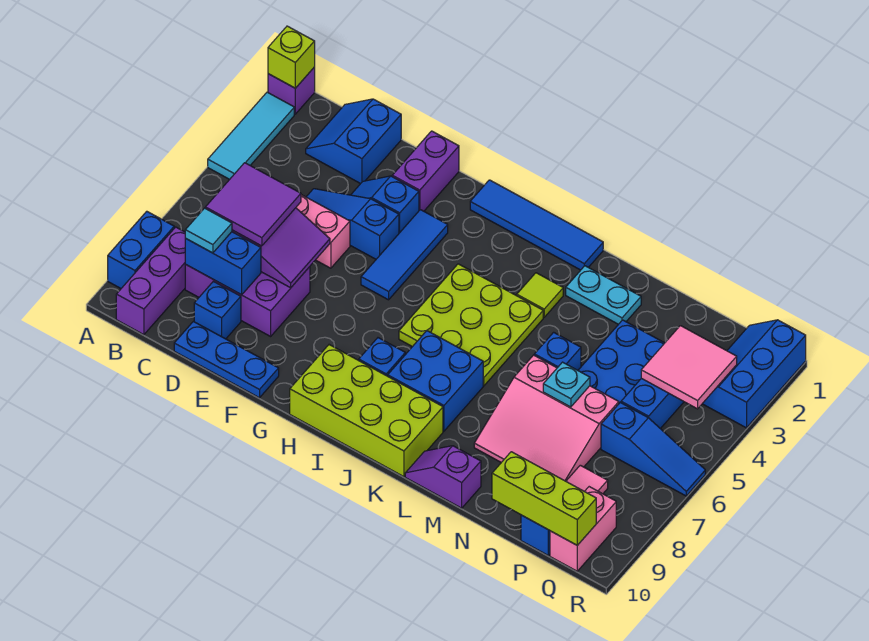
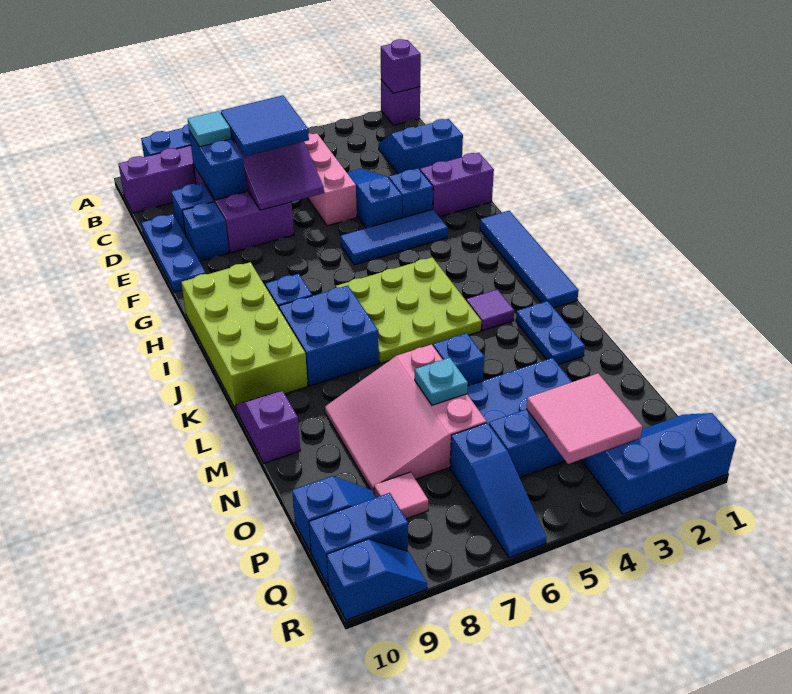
lime brick A1 level 2 -> purple brick A1 level 2
cyan tile A2:A4 level 1 -> none
purple tile C6:D7 level 3 -> blue tile C6:D7 level 3
none -> blue brick E9 level 1
lime tile K3 level 1 -> purple tile K3 level 1
cyan plate L2:M2 level 1 -> blue plate L2:M2 level 1
lime brick O10:Q10 level 2 -> none
pink brick Q9:Q10 level 1 -> blue brick Q9:Q10 level 1
none -> blue slope R9:R10 level 1 top 10

